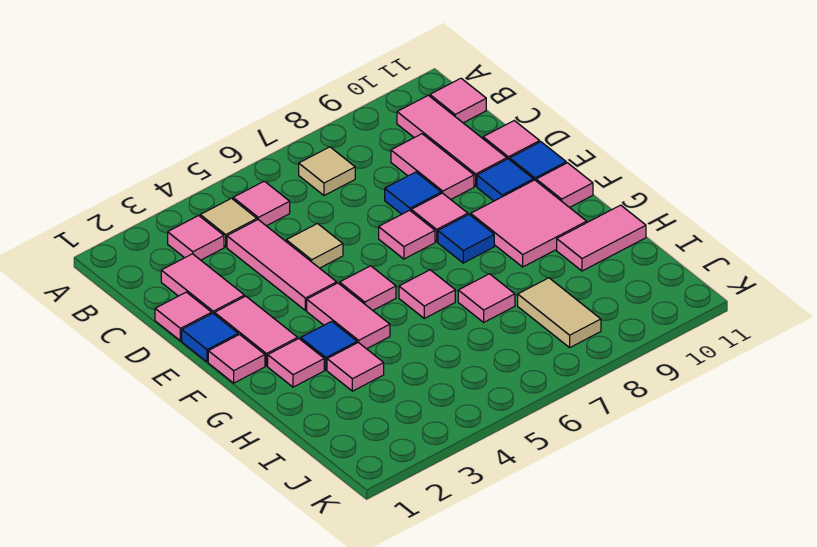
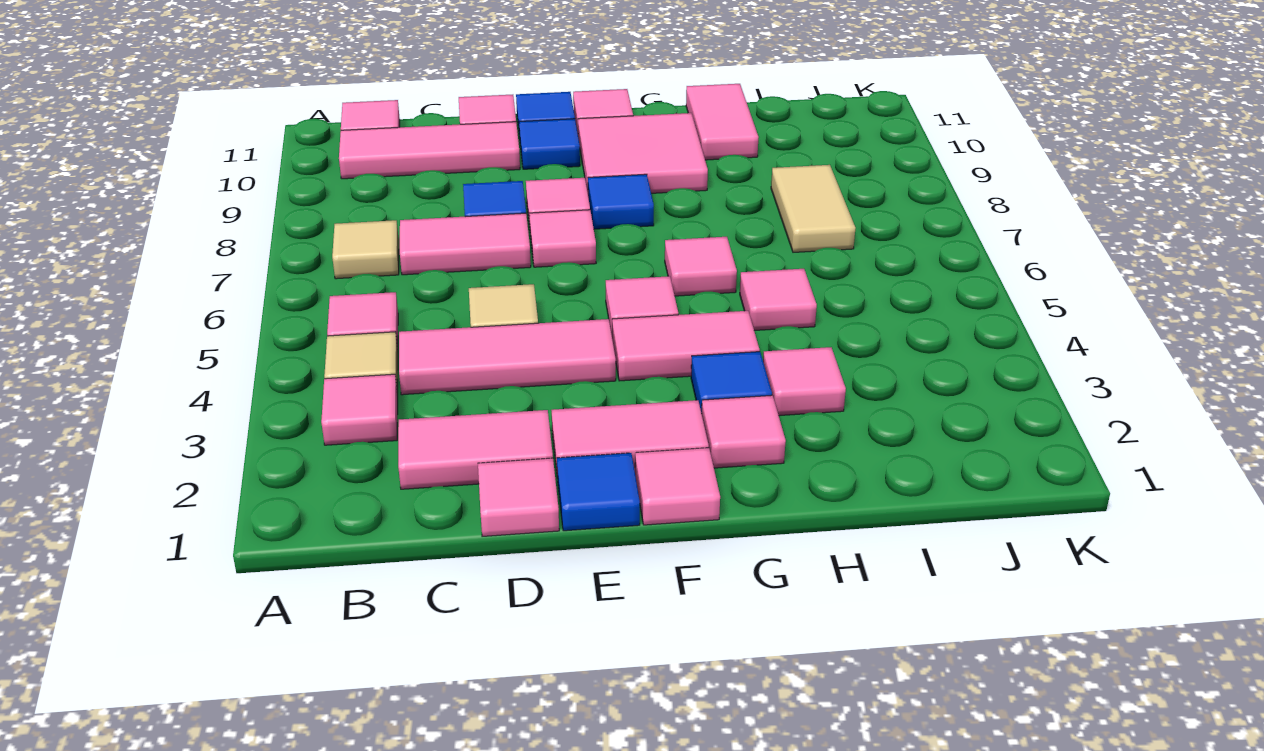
pink tile C9:D9 level 1 -> pink tile C7:D7 level 1
pink tile H7 level 1 -> pink tile H5 level 1
tan tile I8:J8 level 1 -> tan tile I7:I8 level 1

